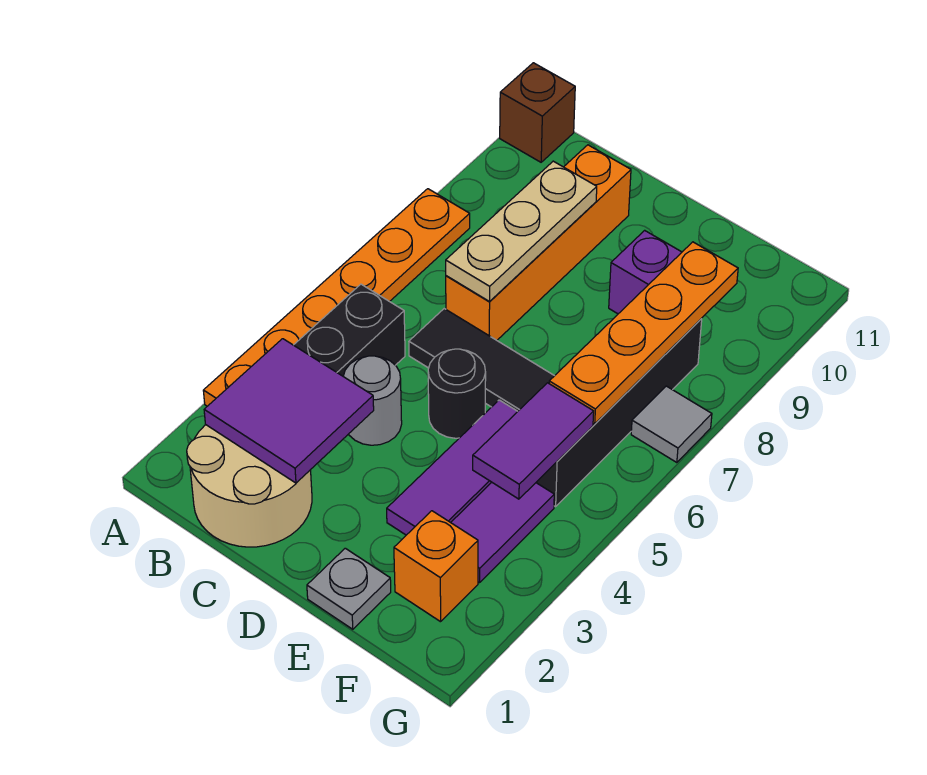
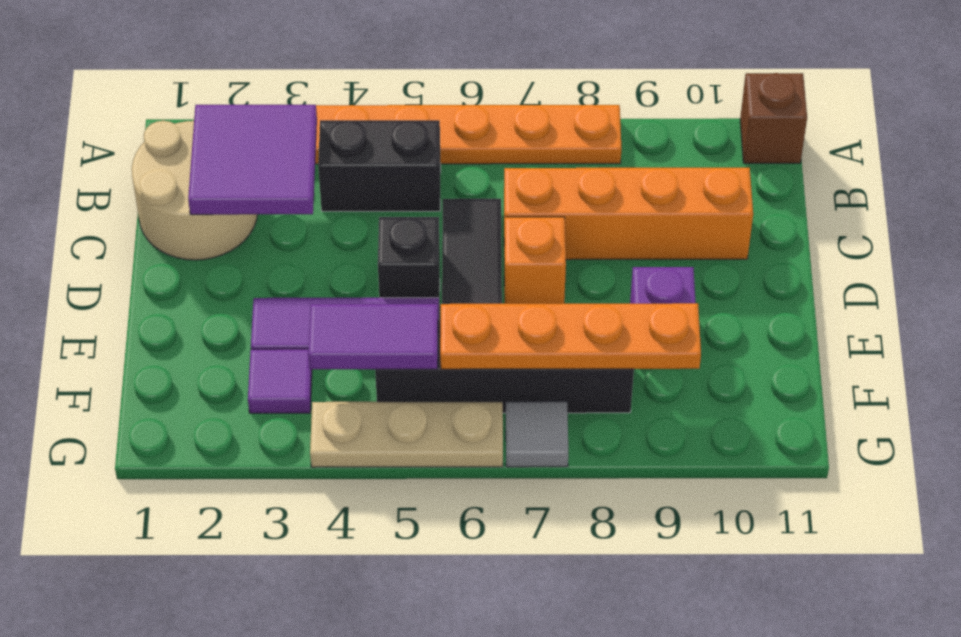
grey round brick C4 level 1 -> none
tan plate C7:C9 level 2 -> tan plate G4:G6 level 1
black round brick D5 level 1 -> black brick D5 level 1
grey plate E1 level 1 -> none
orange brick F2 level 1 -> orange brick D7 level 1
purple tile F3:F4 level 1 -> purple tile F3 level 1

